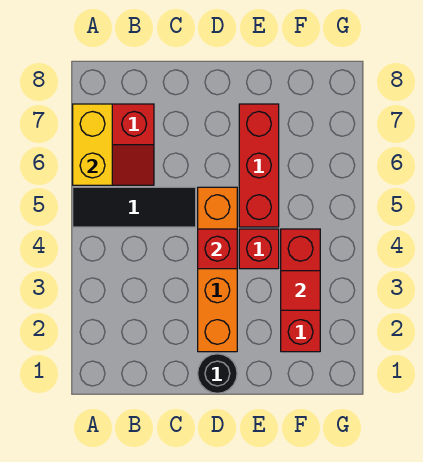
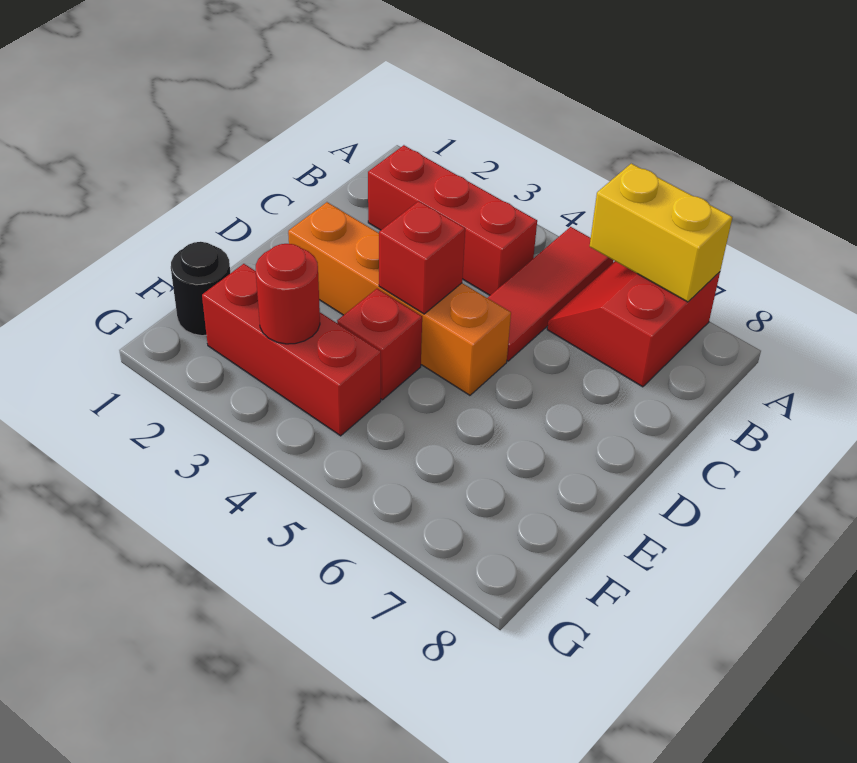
black tile A5:C5 level 1 -> red tile A5:C5 level 1
black round brick D1 level 1 -> black round brick F1 level 1
red brick E5:E7 level 1 -> red brick B2:B4 level 1
red tile F3 level 2 -> red round brick F3 level 2

